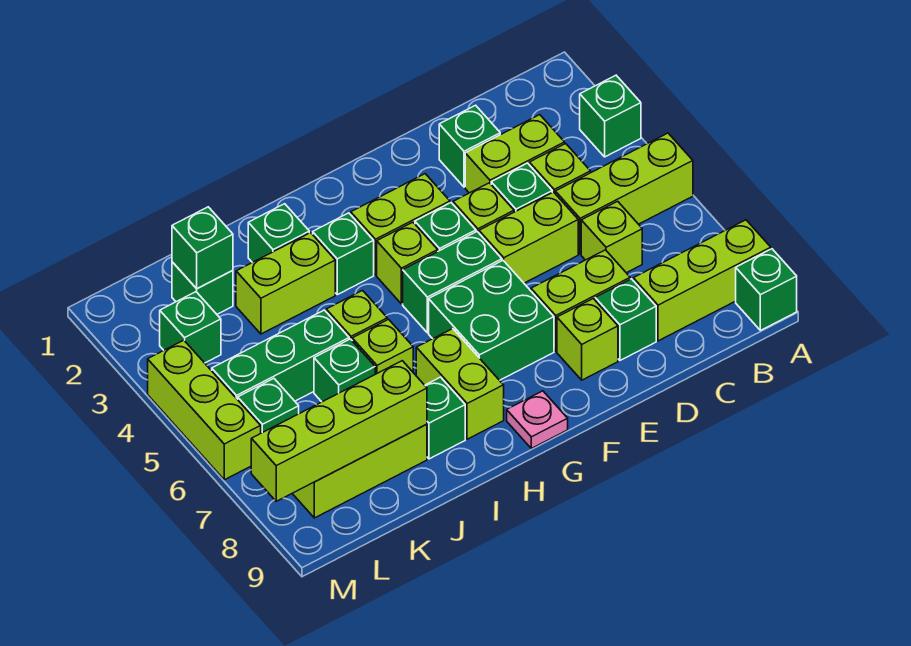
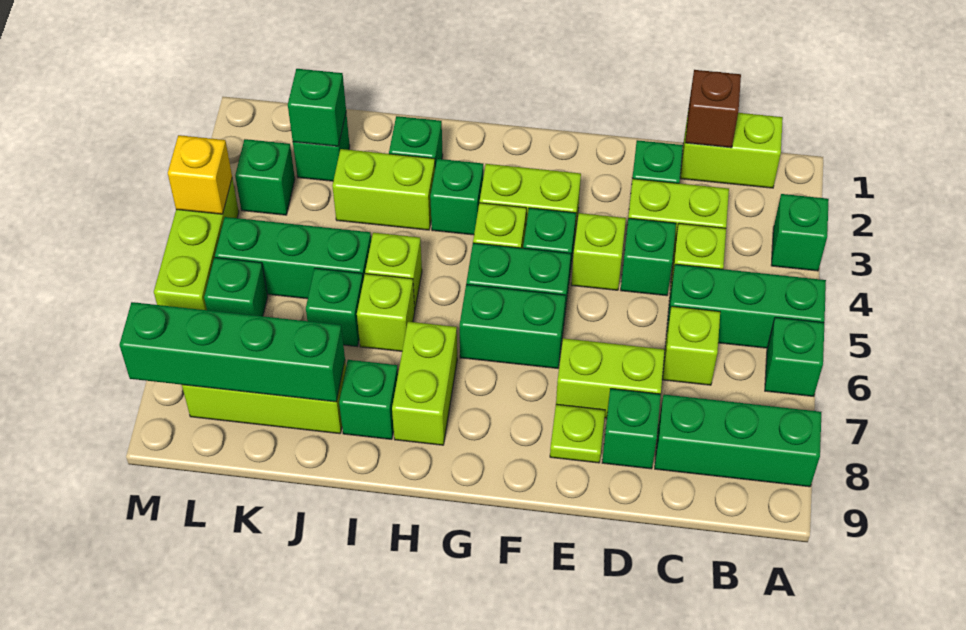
lime brick A5:C5 level 1 -> green brick A5:C5 level 1
lime brick A8:C8 level 1 -> green brick A8:C8 level 1
green brick A9 level 1 -> green brick A6 level 1
none -> brown brick C1 level 2
lime brick D5:E5 level 1 -> lime brick B1:C1 level 1
lime brick E8 level 1 -> lime plate E8 level 1
green brick F6:G7 level 1 -> green brick F6:G6 level 1
pink plate G9 level 1 -> none
lime brick J8:M8 level 2 -> green brick J8:M8 level 2
none -> yellow brick M4 level 2

